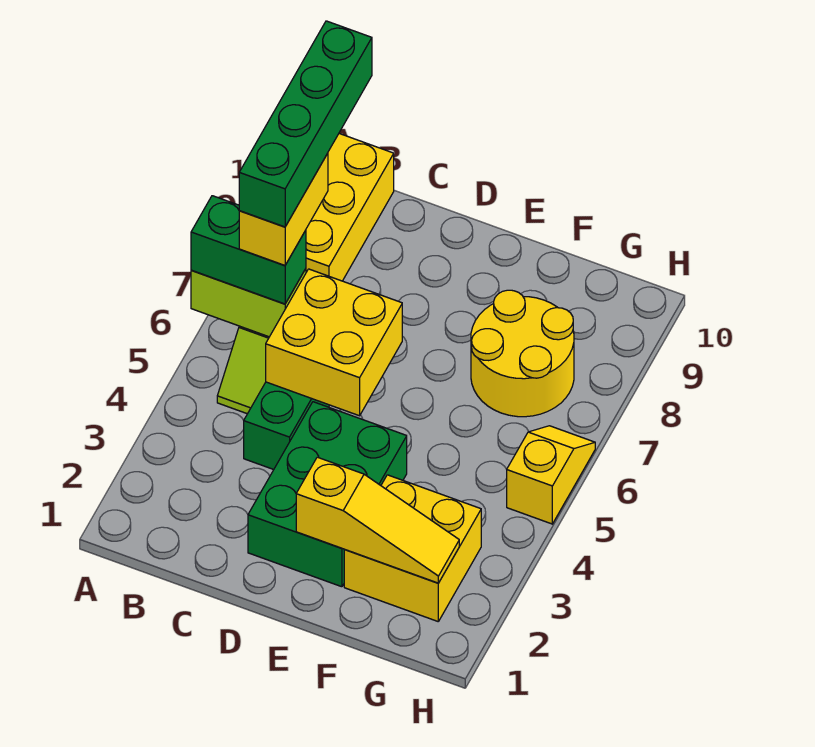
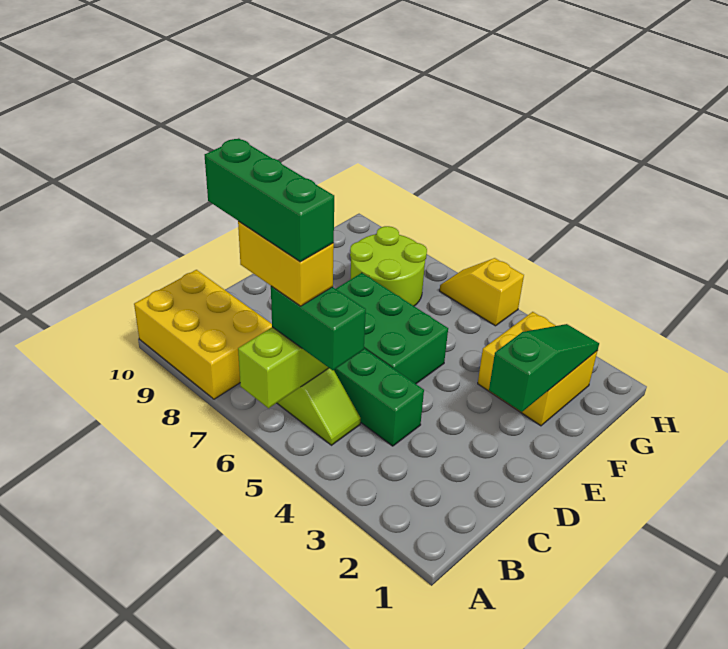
green brick A6:B6 level 3 -> green brick B5:B6 level 3
green brick B6:B9 level 5 -> green brick B6:B8 level 5
yellow brick C5:D6 level 2 -> none
green brick D2:E4 level 1 -> green brick D5:E7 level 1
yellow slope E2:G2 level 2 top E -> green slope E2:G2 level 2 top E
yellow round brick F7:G8 level 1 -> lime round brick F7:G8 level 1

